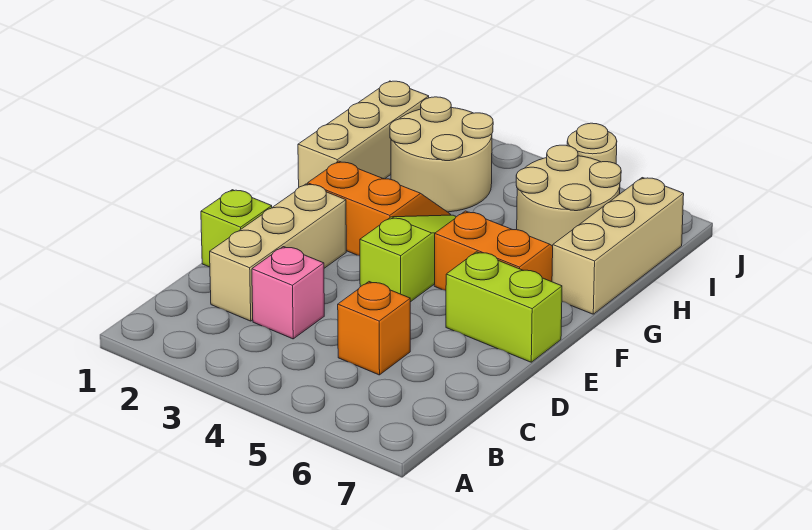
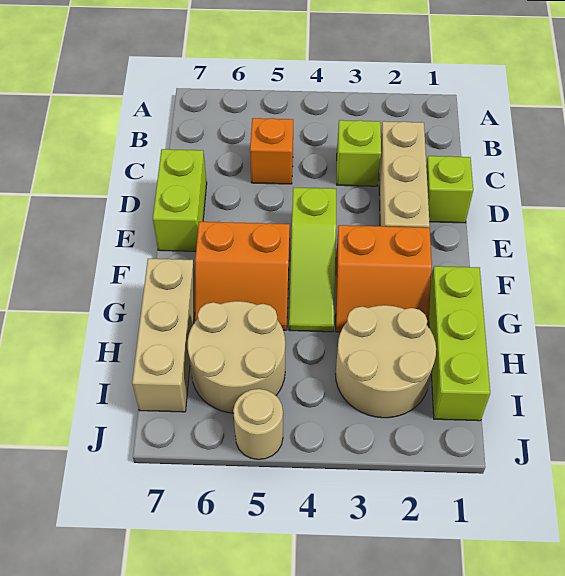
pink brick C3 level 1 -> lime brick C3 level 1
lime brick E6:E7 level 1 -> lime brick D7:E7 level 1
tan brick G1:I1 level 1 -> lime brick G1:I1 level 1

